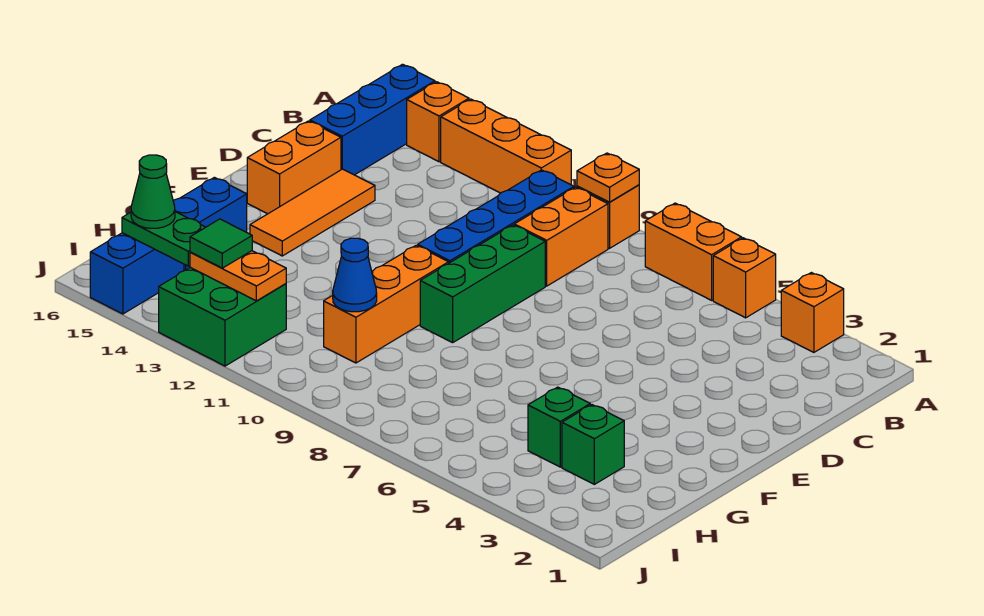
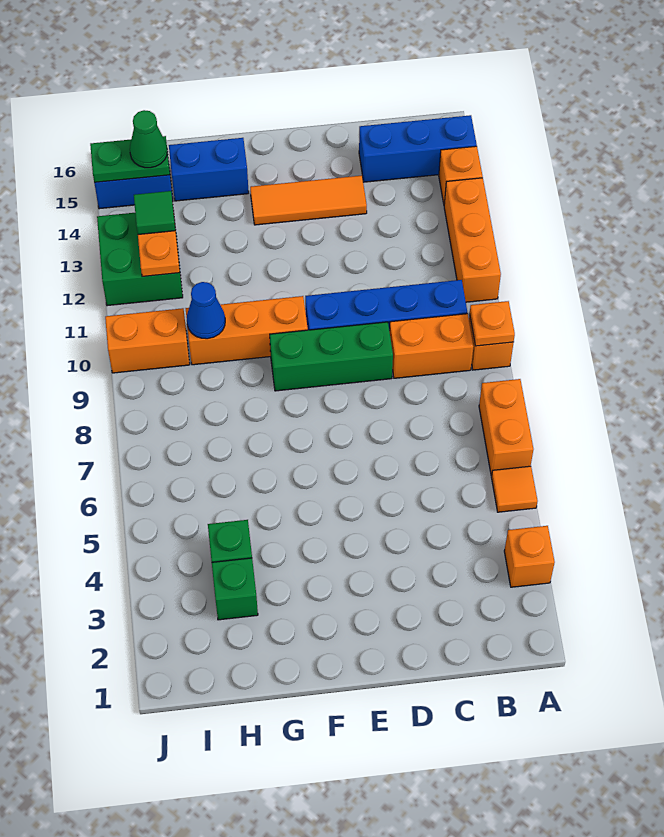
orange brick A5 level 1 -> orange tile A5 level 1
orange brick D15:E15 level 1 -> orange brick I10:J10 level 1
green plate I14:I15 level 2 -> green plate I15:J15 level 2

